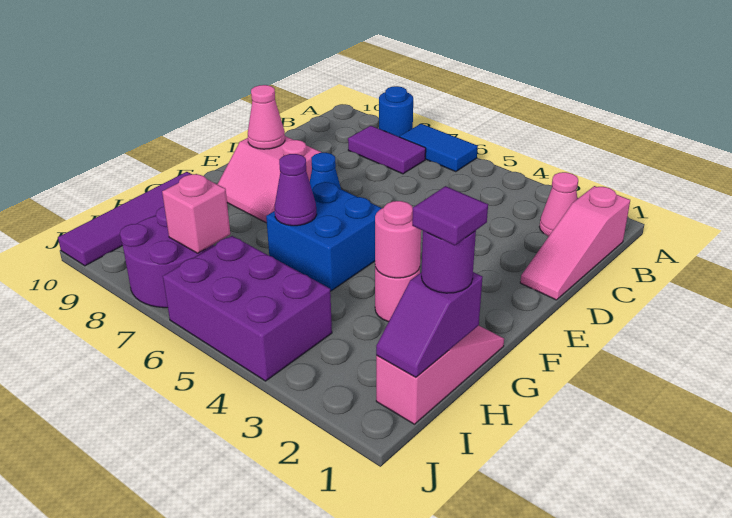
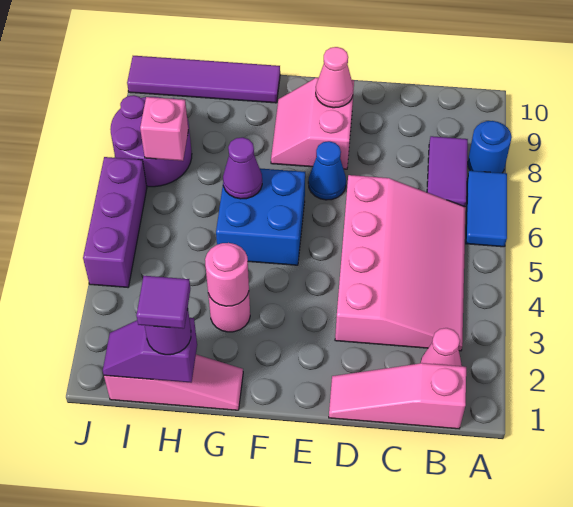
none -> pink slope B3:D6 level 1 top D
purple brick I4:J6 level 1 -> purple brick J4:J6 level 1

